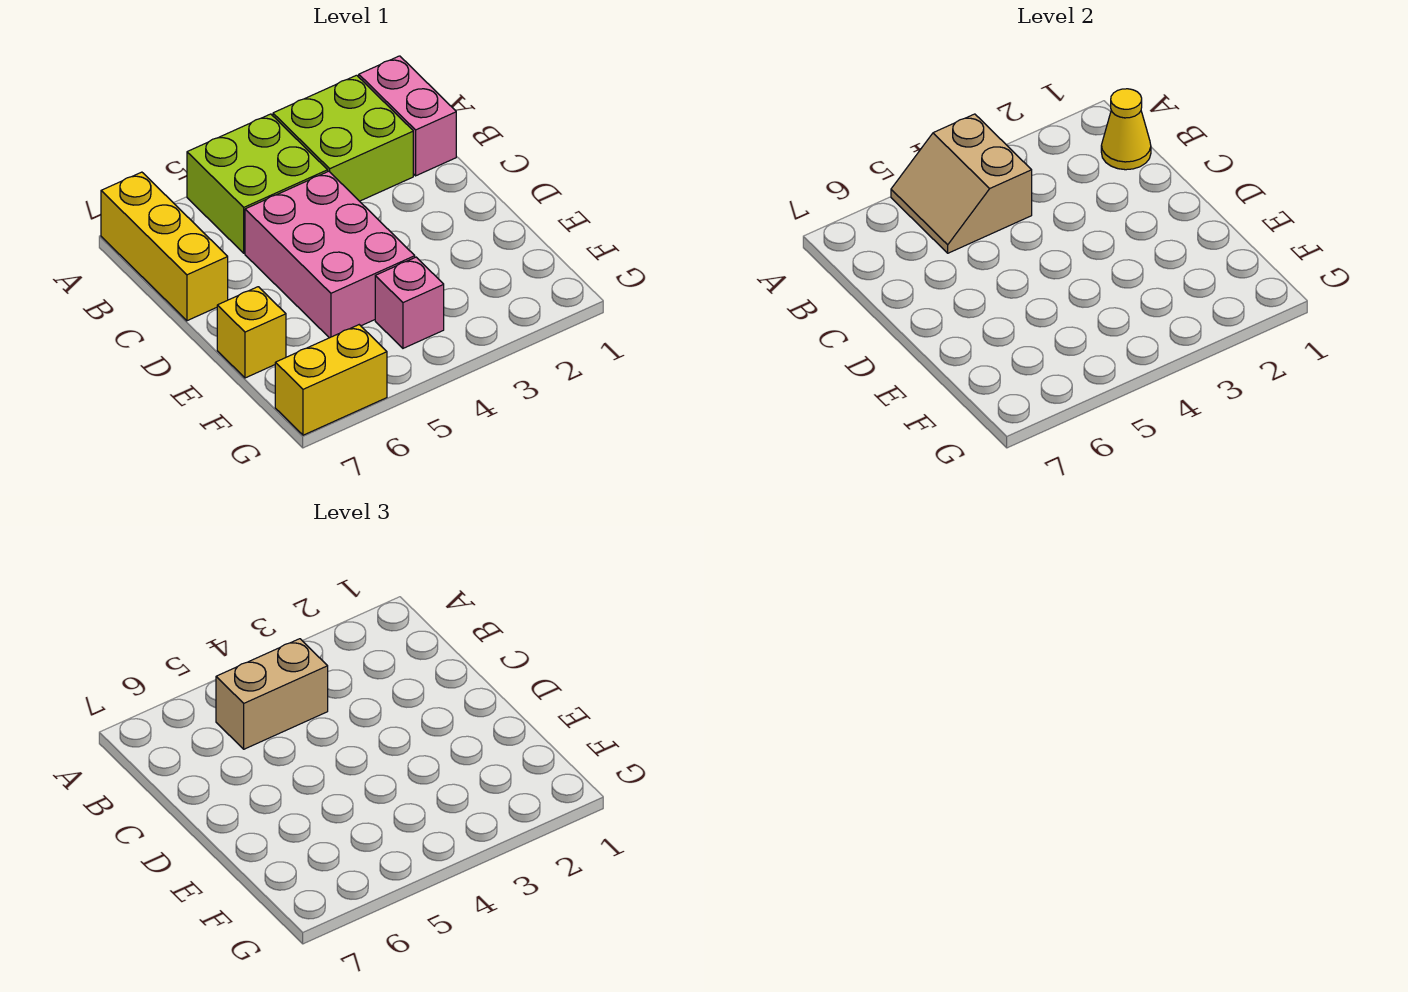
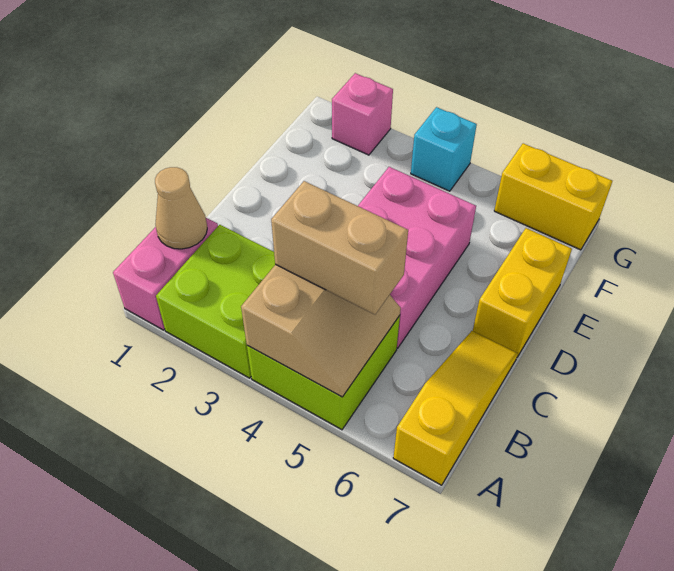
yellow brick A7:C7 level 1 -> yellow slope A7:C7 level 1 top A
yellow cone B1 level 2 -> tan cone B1 level 2
yellow brick E7 level 1 -> yellow brick D7:E7 level 1
pink brick F4 level 1 -> pink brick G2 level 1
none -> cyan brick G4 level 1

